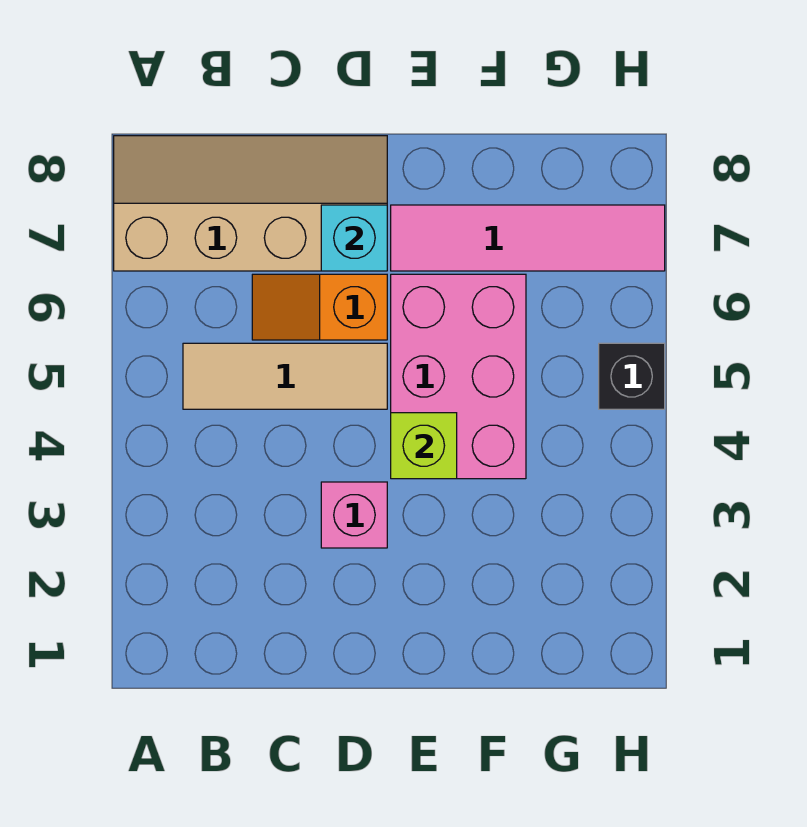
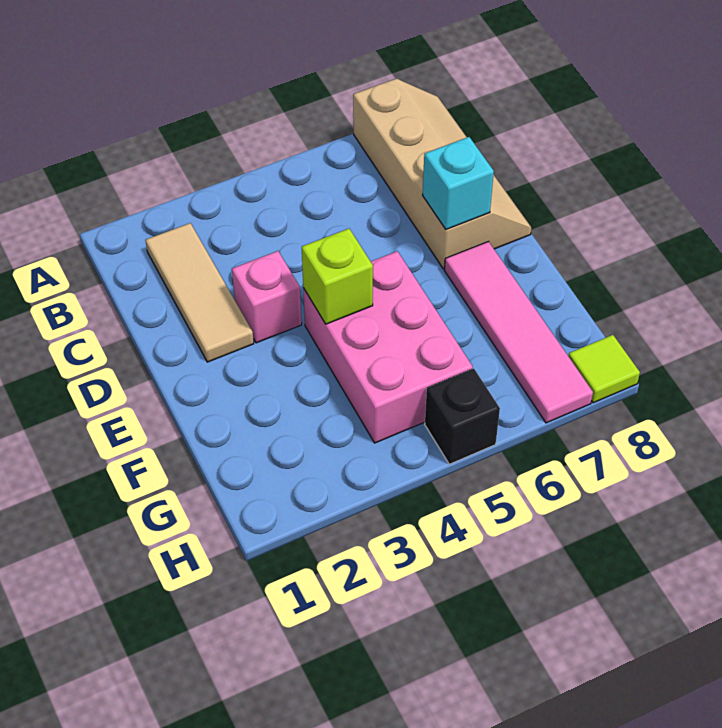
tan tile B5:D5 level 1 -> tan tile B2:D2 level 1
orange slope C6:D6 level 1 top D -> none
pink brick E4:F6 level 1 -> pink brick E4:G5 level 1
none -> lime tile H8 level 1

